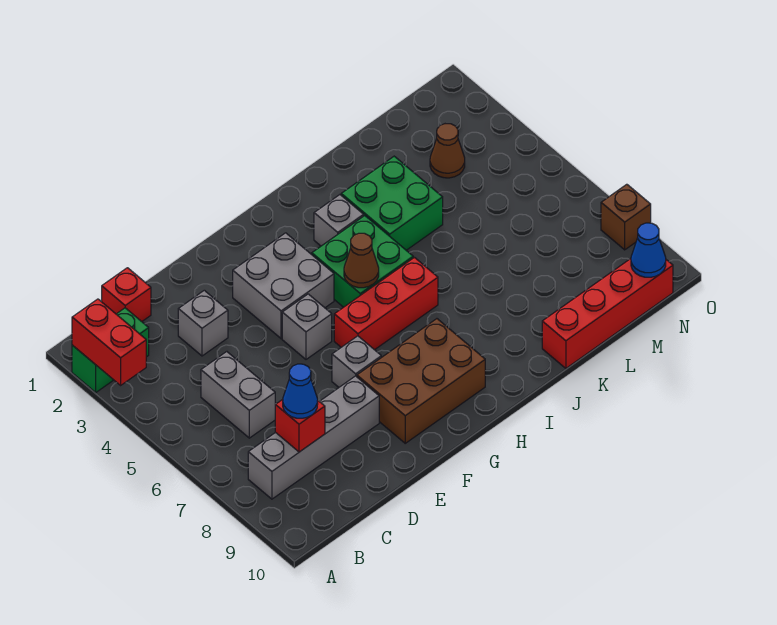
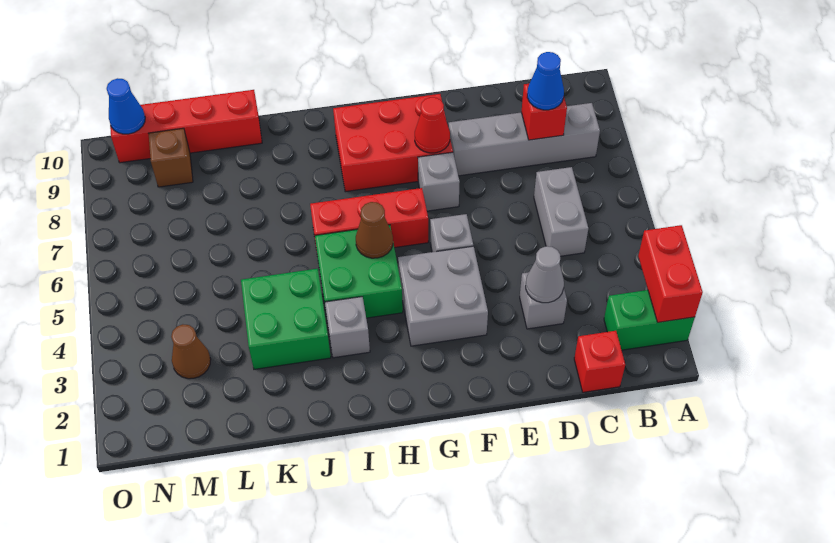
none -> grey cone D3 level 2
brown brick F8:H9 level 1 -> red brick F8:H9 level 1
none -> red cone F8 level 2
brown brick O8 level 1 -> brown brick M9 level 1

